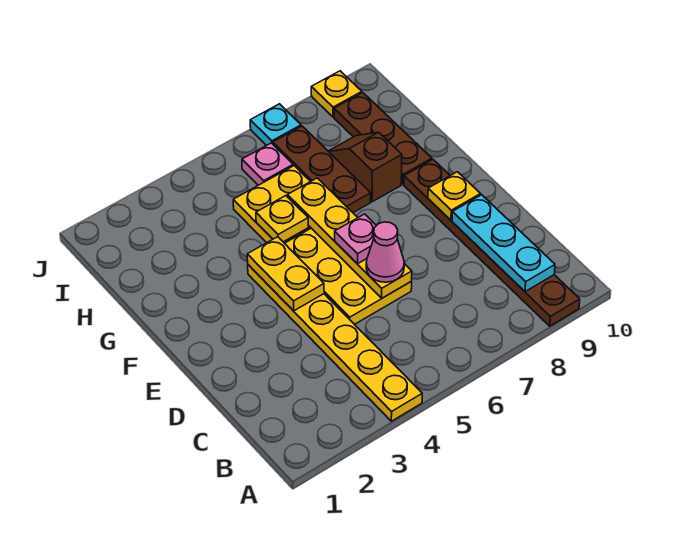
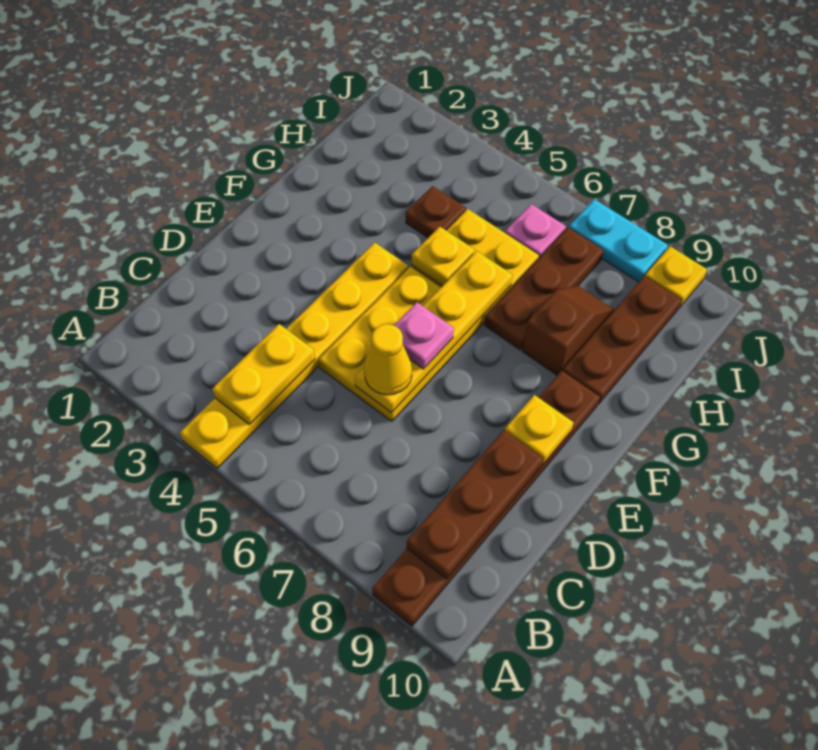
cyan plate B9:D9 level 2 -> brown plate B9:D9 level 2
pink cone D6 level 3 -> yellow cone D6 level 3
yellow plate E4:F4 level 2 -> yellow plate B4:C4 level 2
none -> brown plate H4 level 1
cyan plate J7 level 1 -> cyan plate J7:J8 level 1

